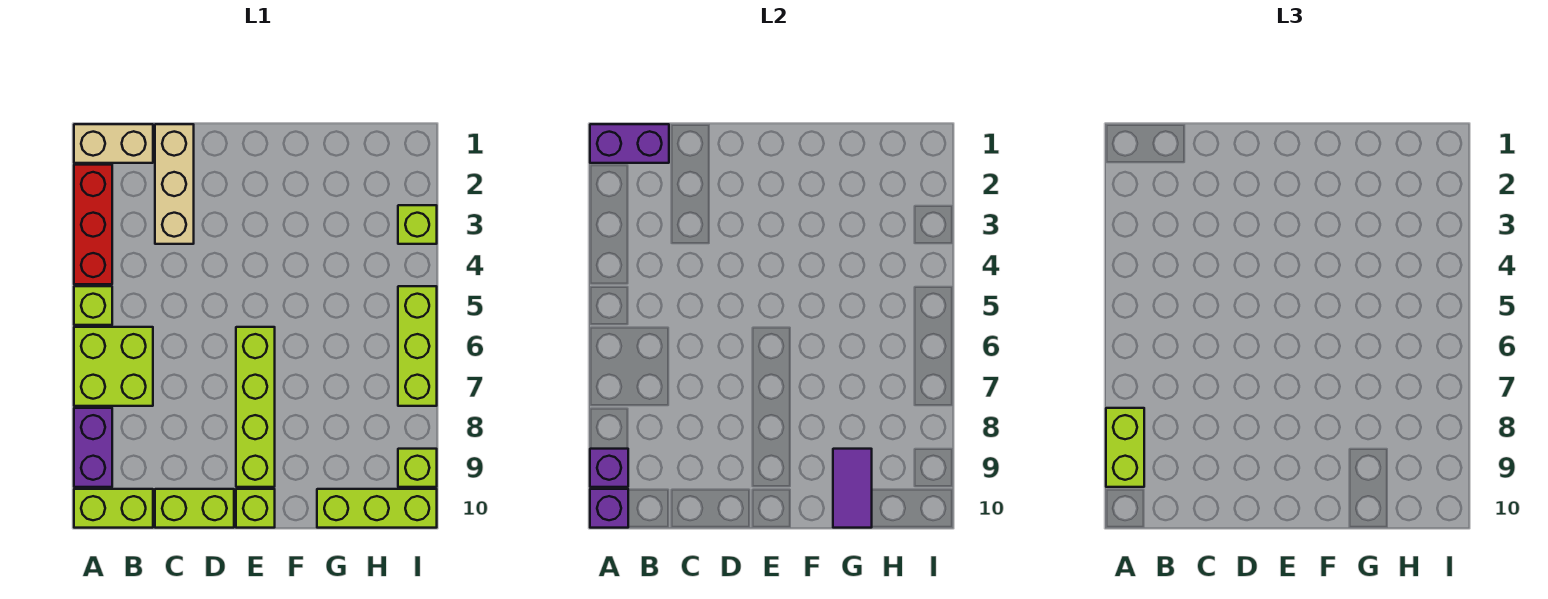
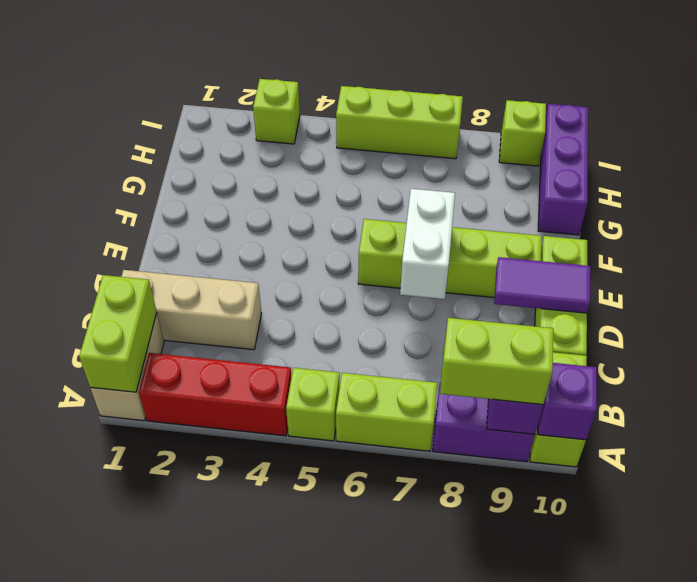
purple brick A1:B1 level 2 -> lime brick A1:B1 level 2
lime brick A6:B7 level 1 -> lime brick A6:A7 level 1
none -> white brick D7:E7 level 2
purple tile G9:G10 level 2 -> purple tile D9:D10 level 2
lime brick G10:I10 level 1 -> purple brick G10:I10 level 1

